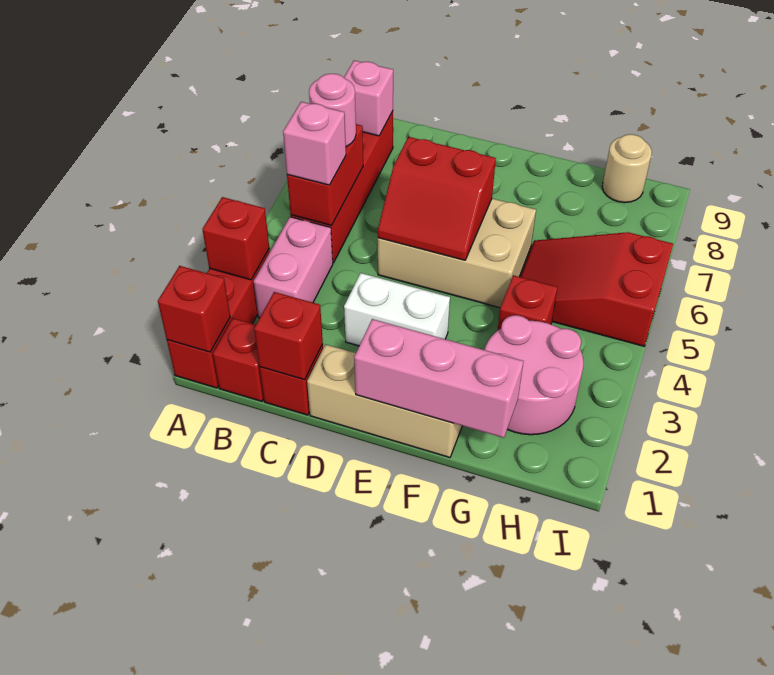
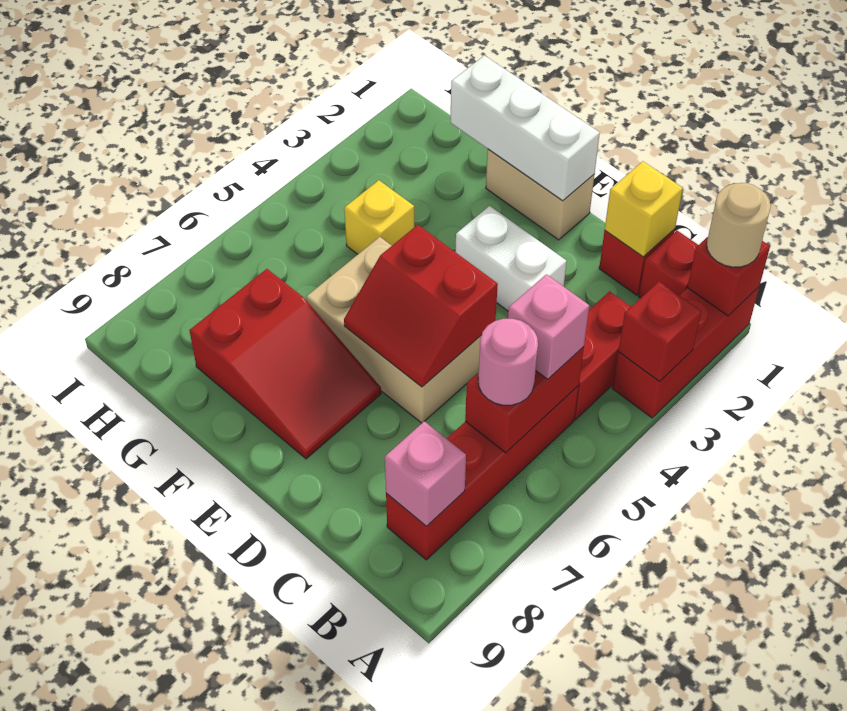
pink brick B3:B4 level 1 -> red brick B3:B4 level 1
red brick C1 level 2 -> yellow brick C1 level 2
tan brick D1:F1 level 1 -> tan brick E1:F1 level 1
red slope D5:E6 level 2 top 6 -> red slope D5:E6 level 2 top 5
pink brick E1:G1 level 2 -> white brick E1:G1 level 2
pink round brick G2:H3 level 1 -> none
red brick G4 level 1 -> yellow brick G4 level 1
red slope G5:I6 level 1 top I -> red slope E7:G8 level 1 top G
tan round brick H9 level 1 -> tan round brick A1 level 3

